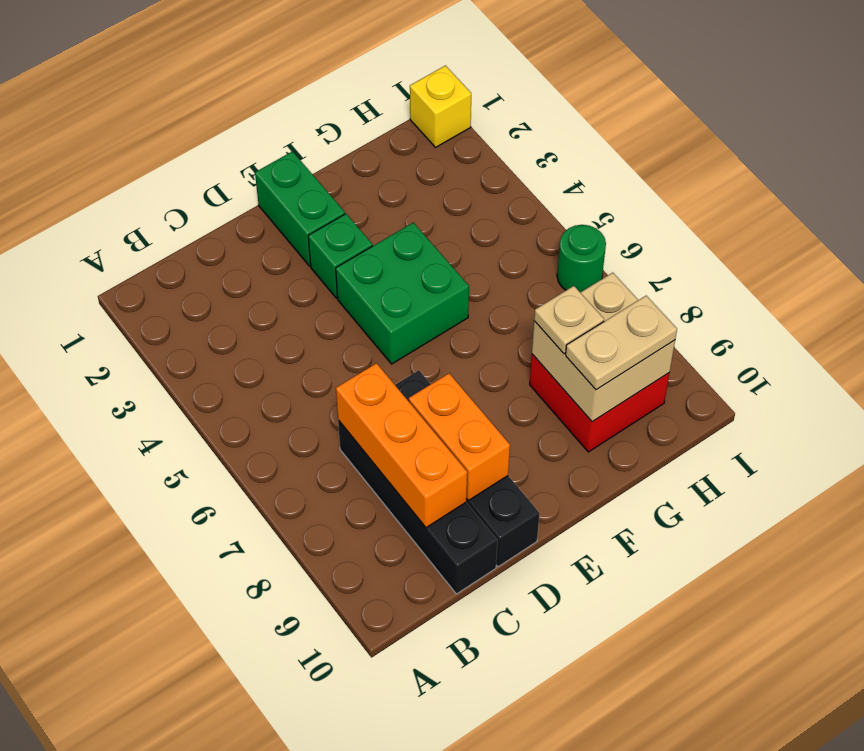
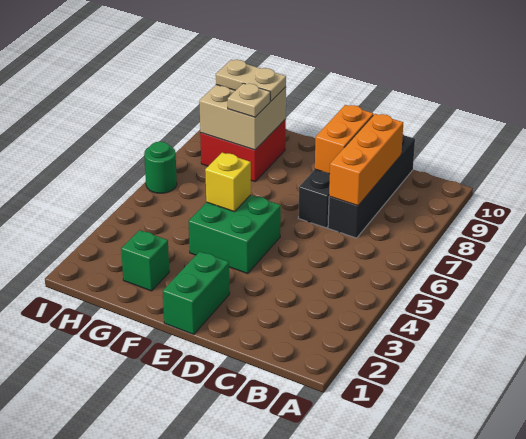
green brick E3 level 1 -> green brick G2 level 1
yellow brick I1 level 1 -> yellow brick F5 level 2

